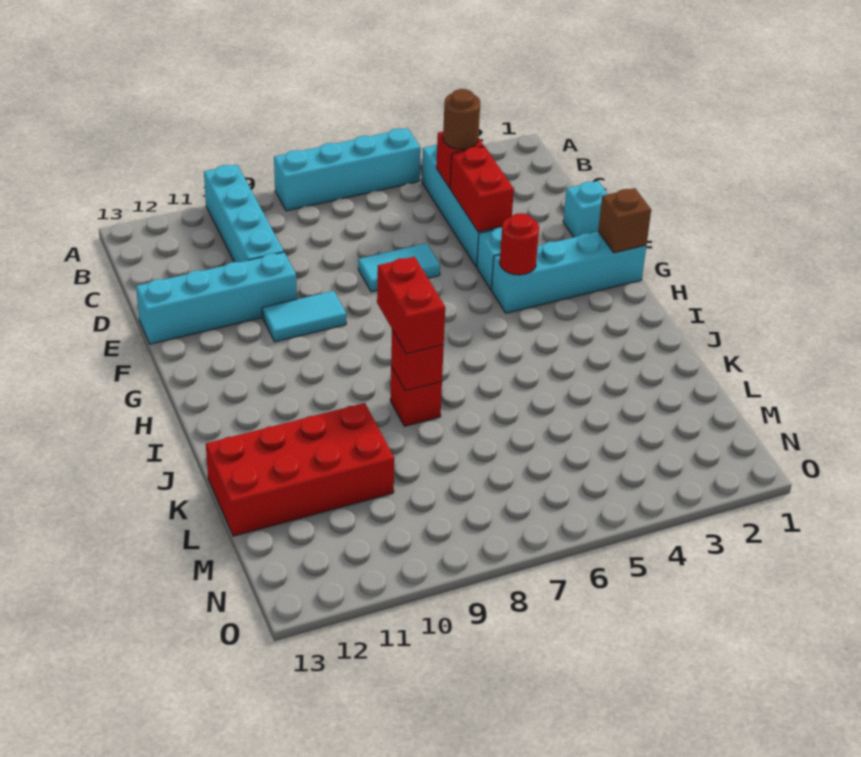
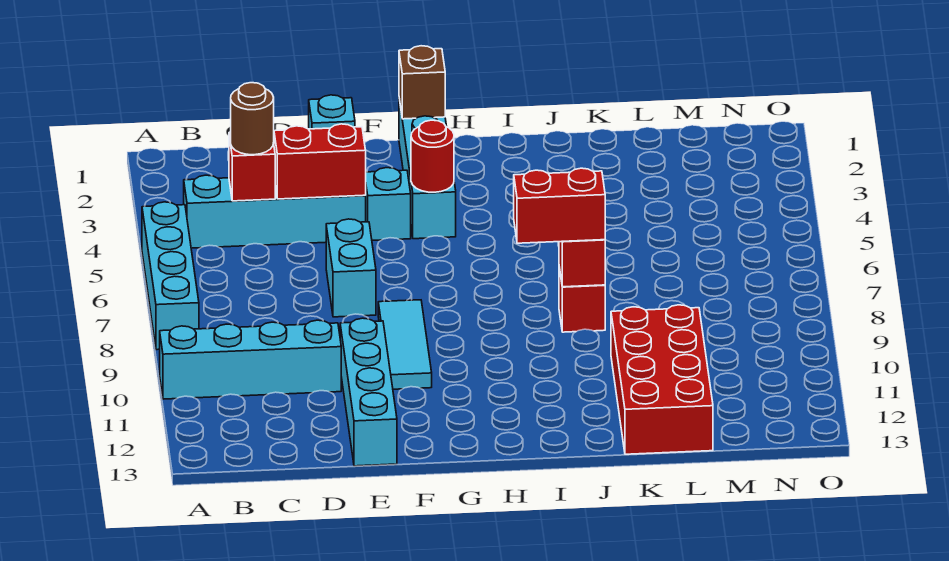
cyan tile E6:E7 level 1 -> cyan brick E6:E7 level 1
cyan tile F9:F10 level 1 -> cyan tile F8:F10 level 1

